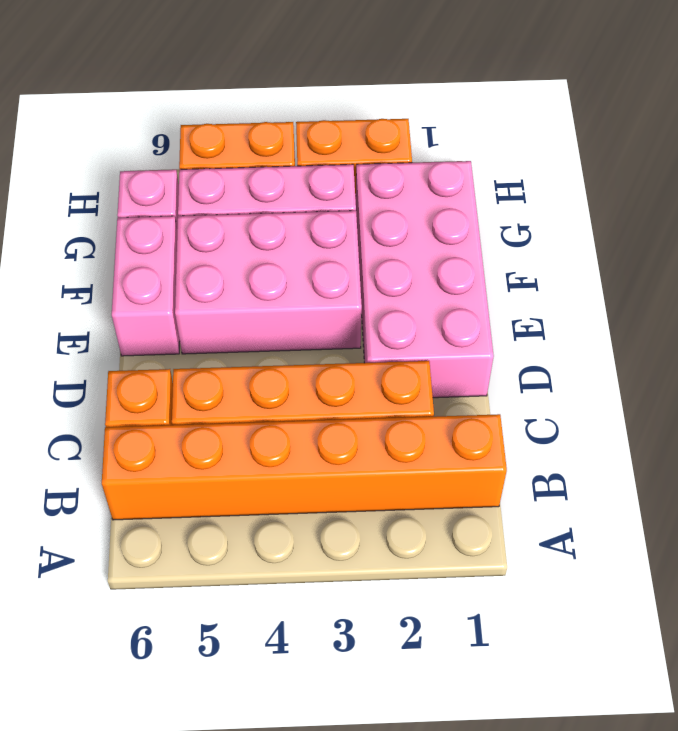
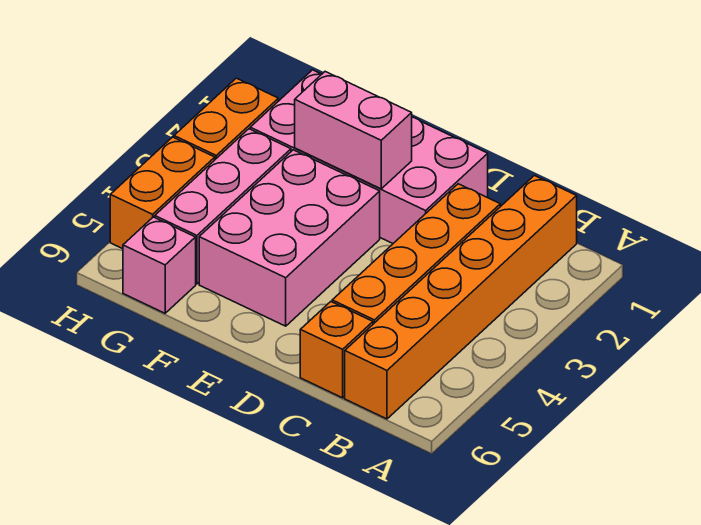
pink brick E6:F6 level 1 -> pink brick E2:F2 level 2

